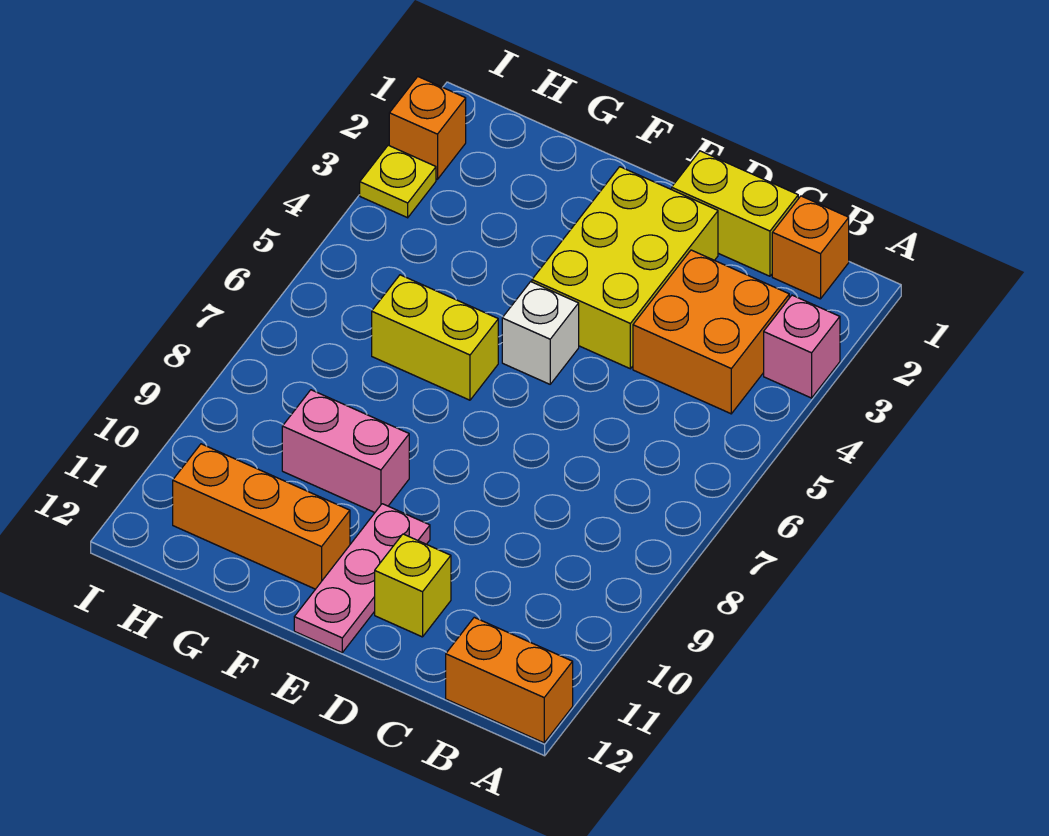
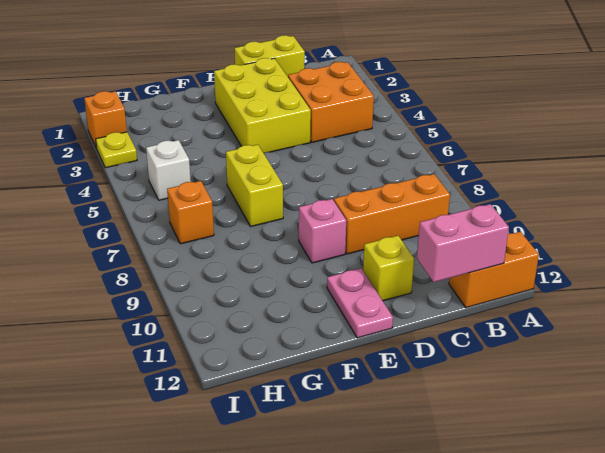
pink brick A3 level 1 -> pink brick E9 level 1
orange brick B1 level 1 -> orange brick H7 level 1
white brick E5 level 1 -> white brick H5 level 1
pink plate E10:E12 level 1 -> pink plate E11:E12 level 1
yellow brick F6:G6 level 1 -> yellow brick F6:F7 level 1
pink brick F9:G9 level 1 -> pink brick B12:C12 level 2
orange brick F11:H11 level 1 -> orange brick B9:D9 level 1

